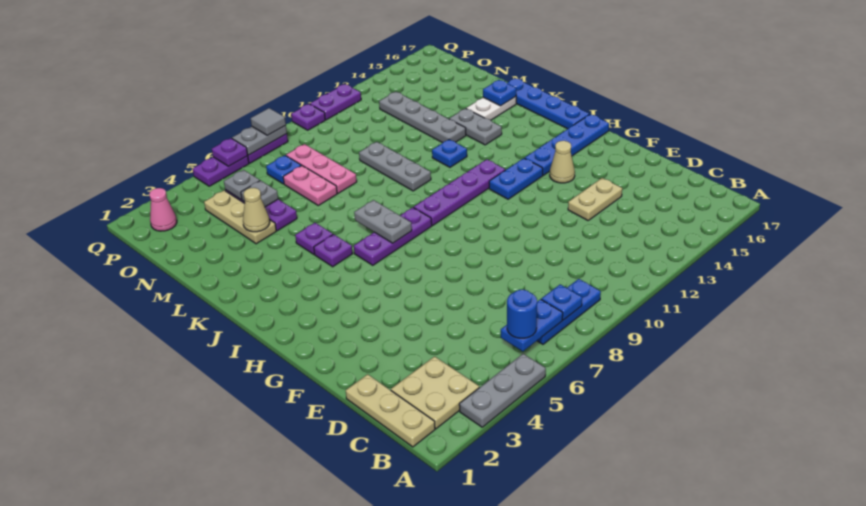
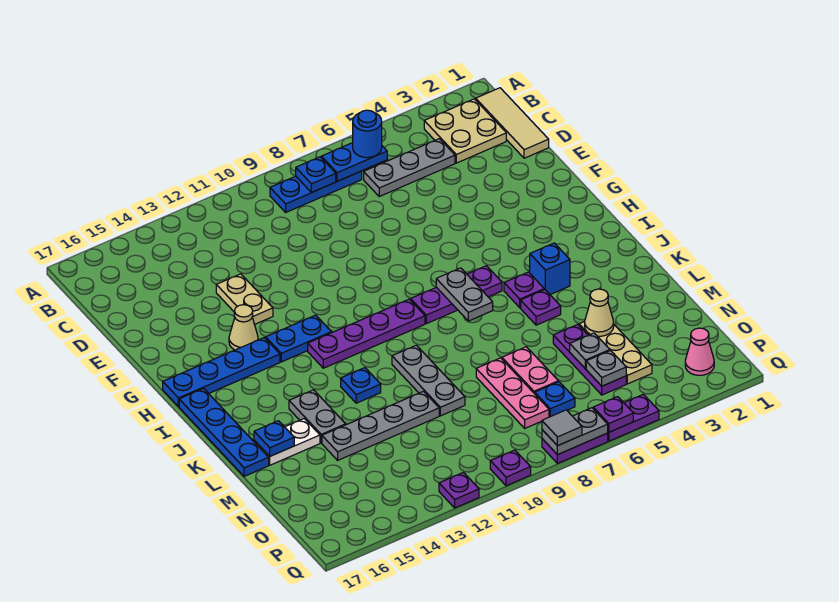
grey plate A3:A5 level 1 -> grey plate C4:C6 level 1
tan plate B1:D1 level 1 -> tan tile B1:D1 level 1
tan plate E13:E14 level 1 -> tan plate E13:F13 level 1
none -> blue brick J4 level 1
grey plate L13:O13 level 1 -> grey plate M11:M14 level 1
purple plate Q11:Q12 level 1 -> purple plate Q12 level 1

